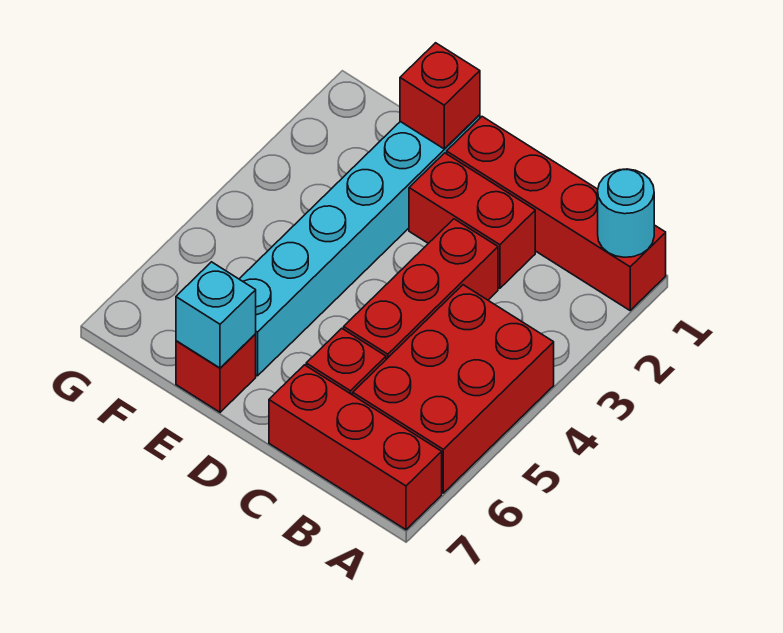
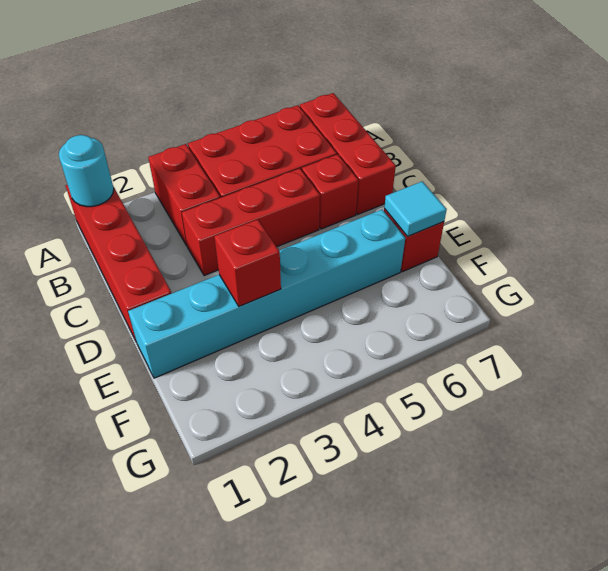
red brick C2:D2 level 1 -> red brick A3:B3 level 1
red brick E1 level 2 -> red brick E3 level 2
cyan brick E7 level 2 -> cyan tile E7 level 2

